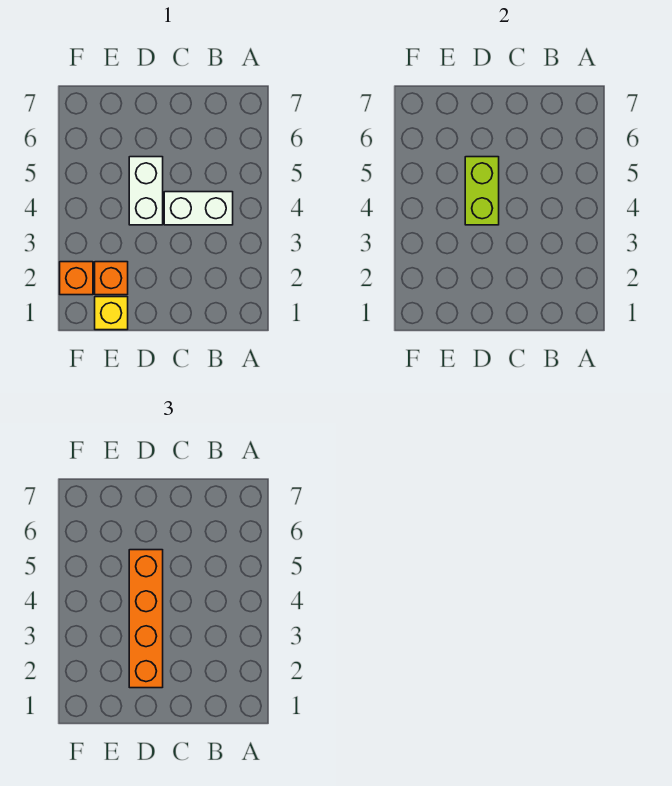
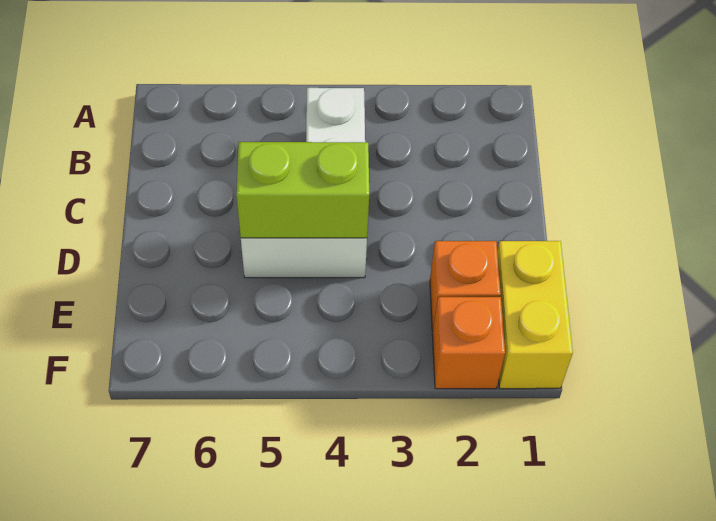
orange brick D2:D5 level 3 -> none
yellow brick E1 level 1 -> yellow brick E1:F1 level 1

